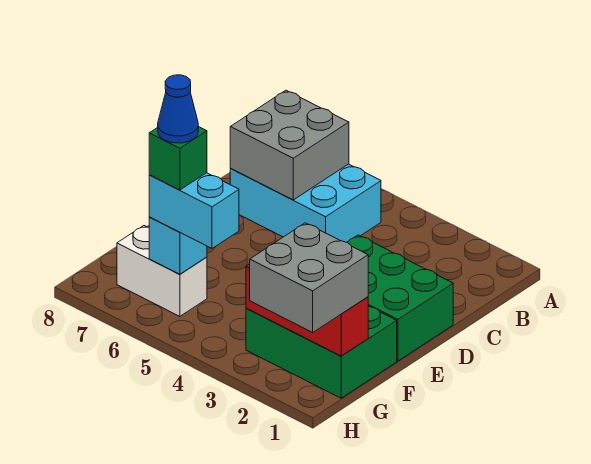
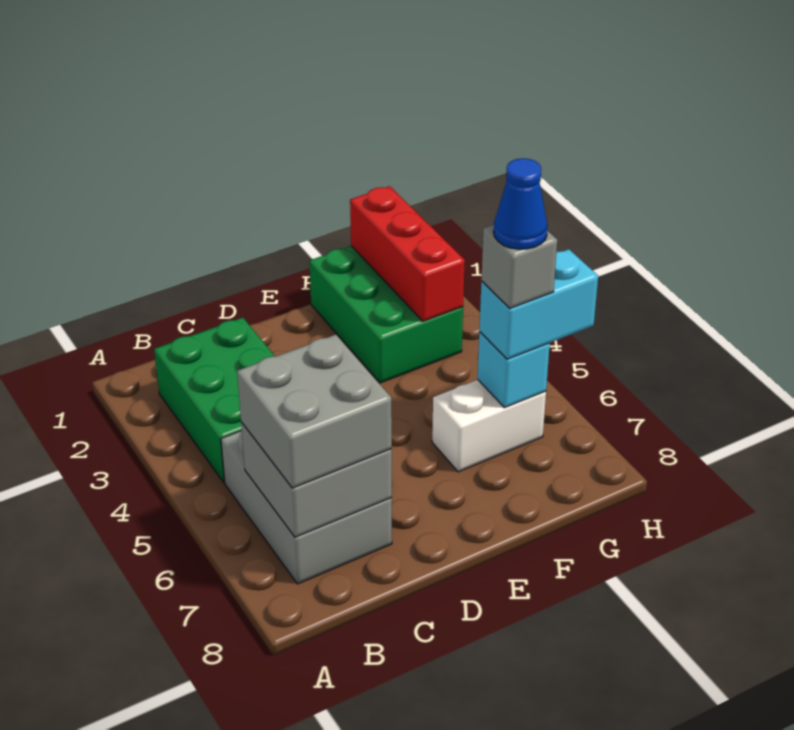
cyan brick B5:C7 level 1 -> grey brick B5:C7 level 1
green brick D1:E3 level 1 -> green brick B2:C4 level 1
grey brick G1:H2 level 3 -> grey brick B6:C7 level 3
cyan brick G5:G6 level 3 -> cyan brick G6:H6 level 3
white brick G6:G7 level 1 -> white brick F6:G6 level 1
green brick G6 level 4 -> grey brick G6 level 4

